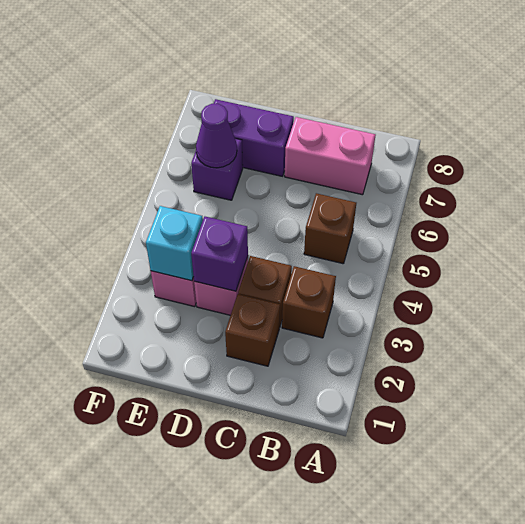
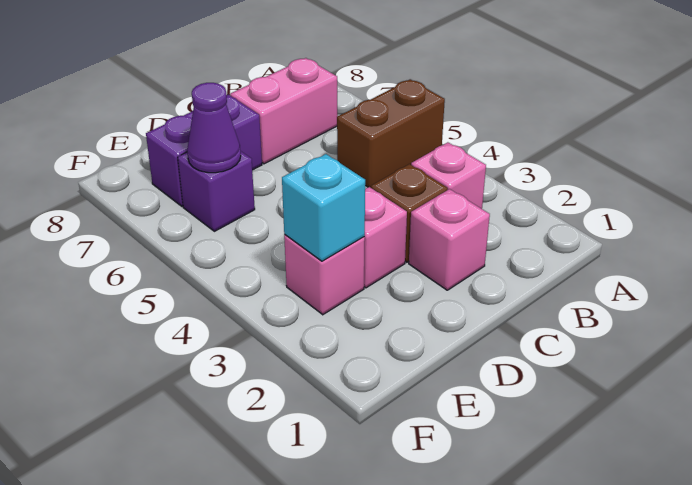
brown brick B3 level 1 -> pink brick B3 level 1
brown brick B5 level 1 -> brown brick A5:B5 level 1
brown brick C2 level 1 -> pink brick C2 level 1
purple brick D3 level 2 -> none

